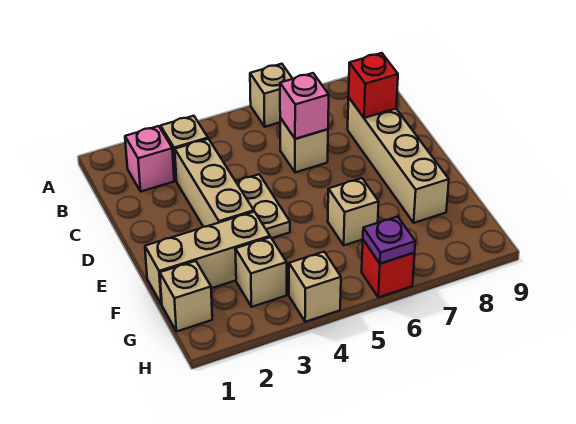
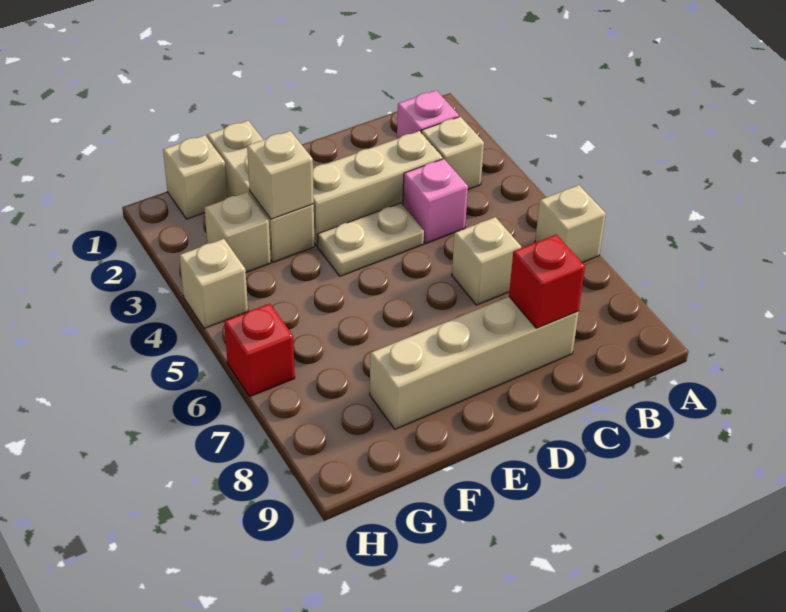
pink brick C6 level 2 -> pink brick C4 level 1
tan brick F6 level 1 -> tan brick F3 level 2
purple plate H6 level 2 -> none

